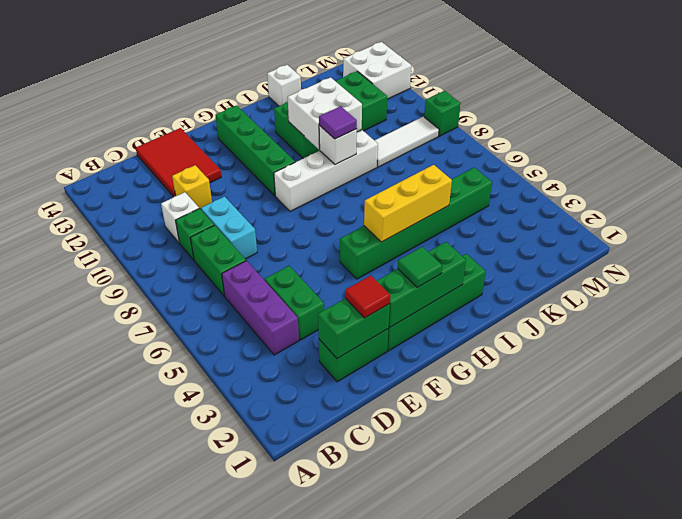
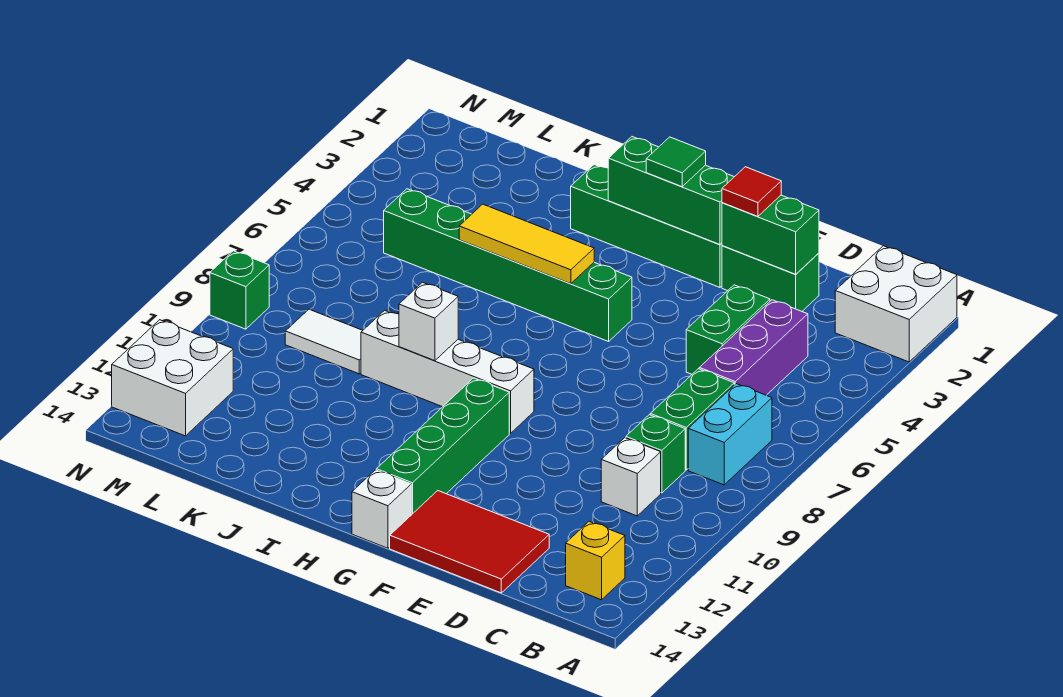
cyan brick D8:D9 level 1 -> cyan brick B7:B8 level 1
yellow brick D11 level 1 -> yellow brick B13 level 1
red tile D12:E14 level 1 -> red tile D13:F14 level 1
yellow brick H5:J5 level 2 -> yellow tile H5:J5 level 2
purple tile I9 level 3 -> none
white brick I10:J11 level 2 -> white brick A1:B2 level 1
green brick I11:L12 level 1 -> none
white brick J14 level 1 -> white brick G14 level 1
white tile K9:M9 level 1 -> white tile K9:L9 level 1

